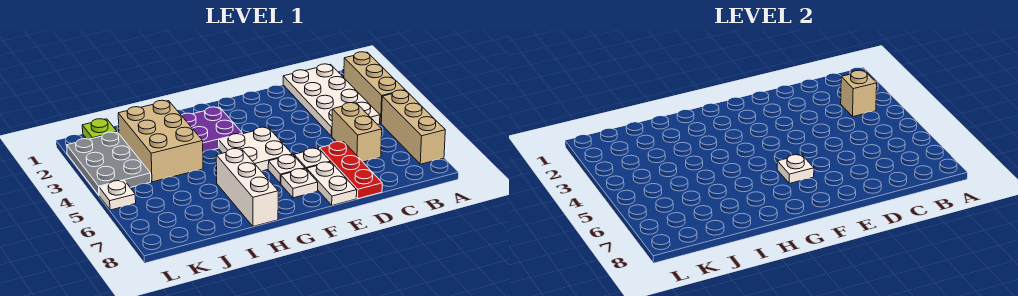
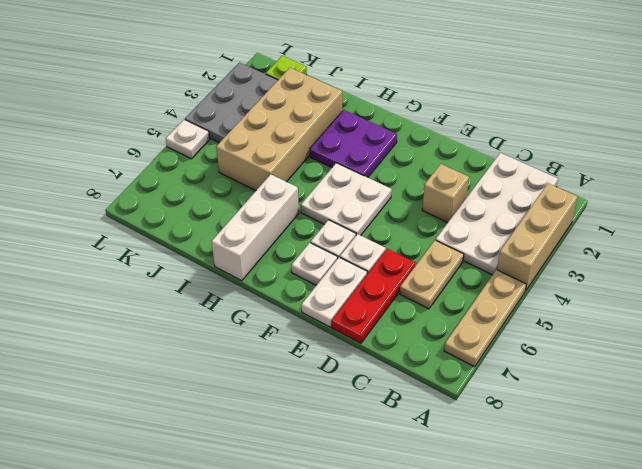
tan brick A5:A7 level 1 -> tan plate A5:A7 level 1
tan brick B3 level 2 -> tan brick D3 level 1
tan brick C5:C6 level 1 -> tan plate C5:C6 level 1
white plate F6 level 2 -> none
tan brick I2:J4 level 1 -> tan brick I2:J5 level 1

